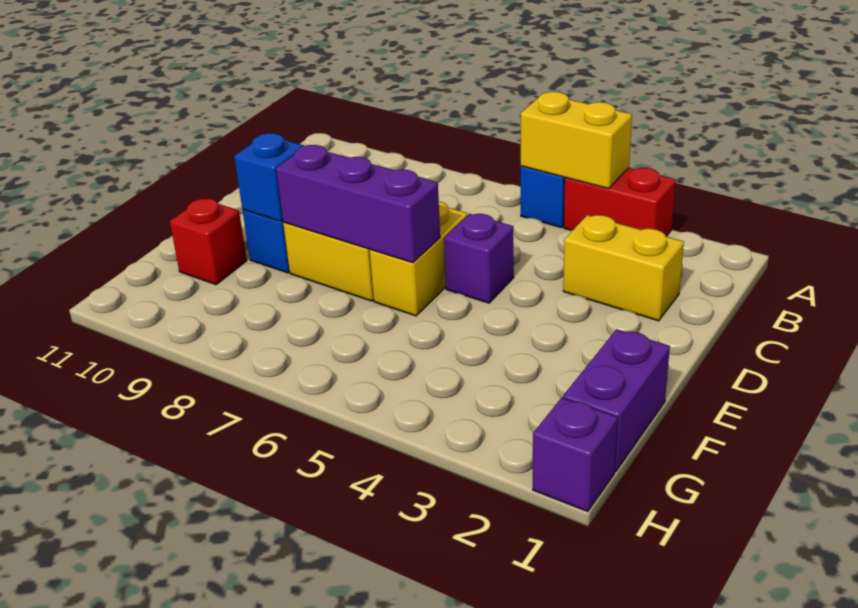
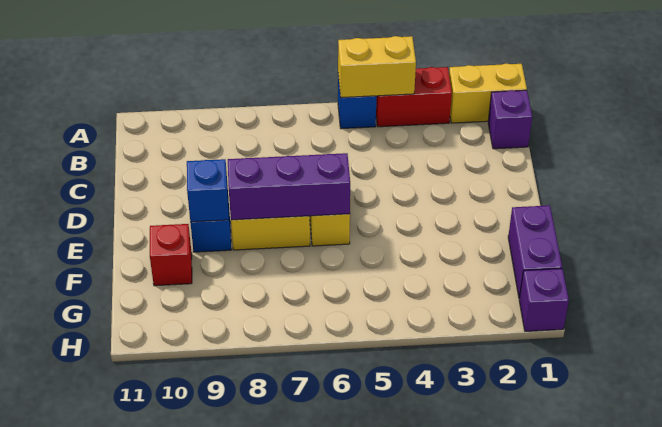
yellow brick C2:C3 level 1 -> yellow brick A1:A2 level 1
purple brick D5 level 1 -> purple brick B1 level 1

